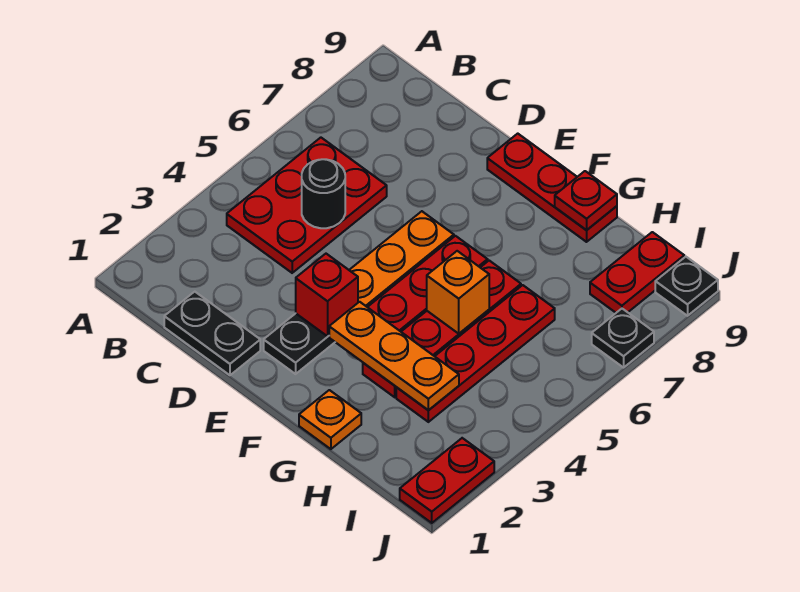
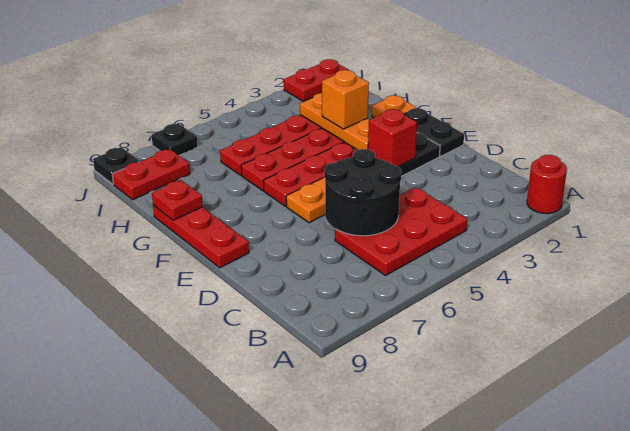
none -> red round brick A1 level 1
black plate C1:D1 level 1 -> black plate E1:F1 level 1
black round brick C5 level 2 -> black round brick C5:D6 level 2
orange brick G5 level 2 -> orange brick G3 level 3

